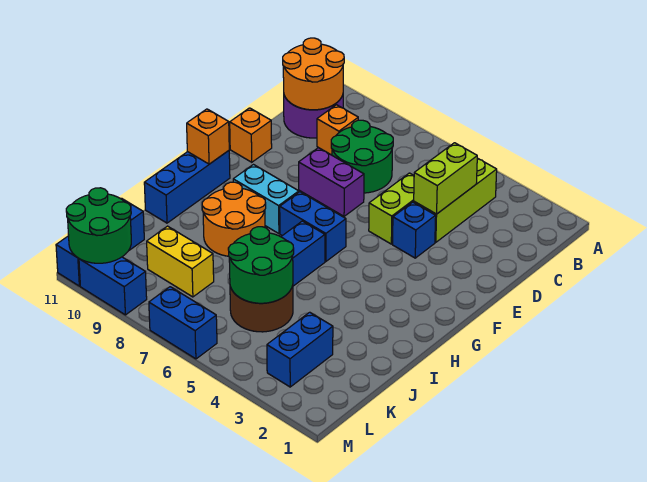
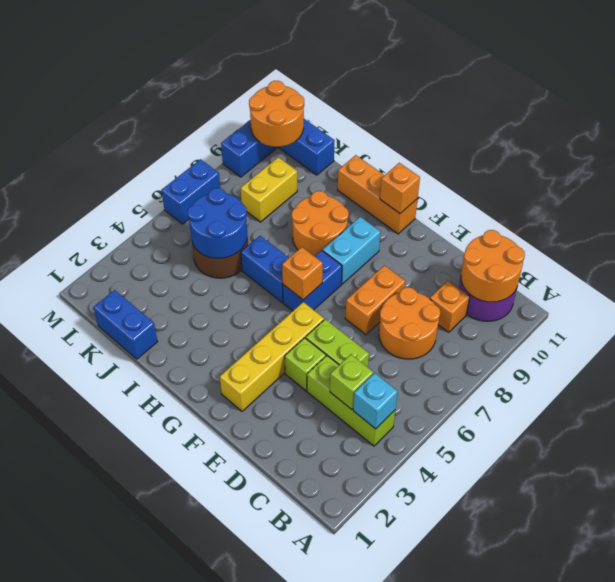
none -> cyan brick B4 level 2
lime brick C4:D4 level 2 -> lime brick C4 level 2
green round brick C7:D8 level 1 -> orange round brick C7:D8 level 1
blue brick E4 level 1 -> lime brick E4 level 1
purple brick E7:E8 level 1 -> orange brick E7:E8 level 1
orange brick E11 level 1 -> orange brick G6 level 2
none -> yellow brick F2:F5 level 1
blue brick G11:I11 level 1 -> orange brick G11:I11 level 1
green round brick J5:K6 level 2 -> blue round brick J5:K6 level 2
blue brick K3:L3 level 1 -> blue brick J1:K1 level 1
green round brick L10:M11 level 2 -> orange round brick L10:M11 level 2

